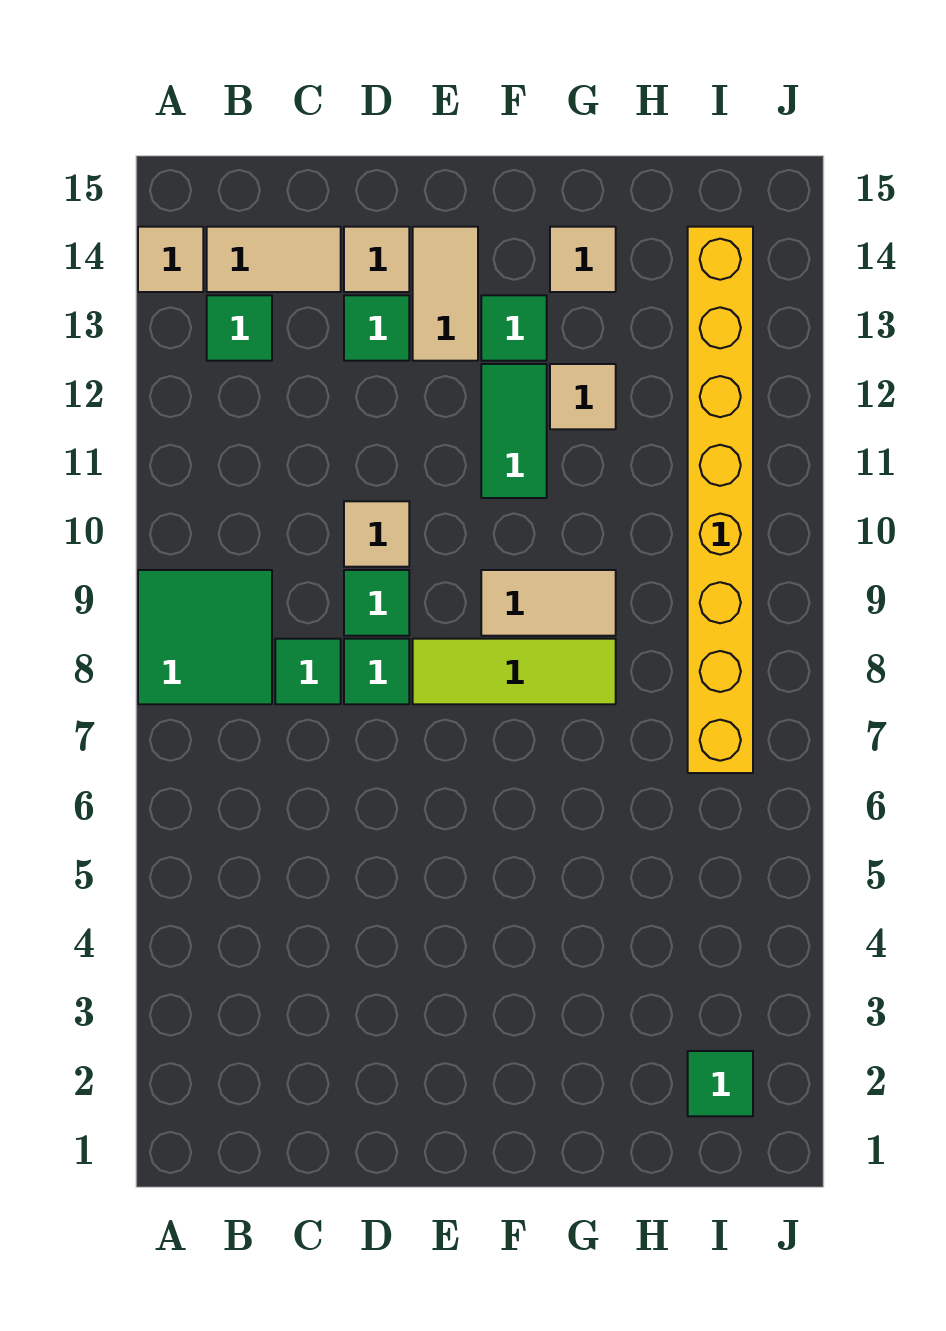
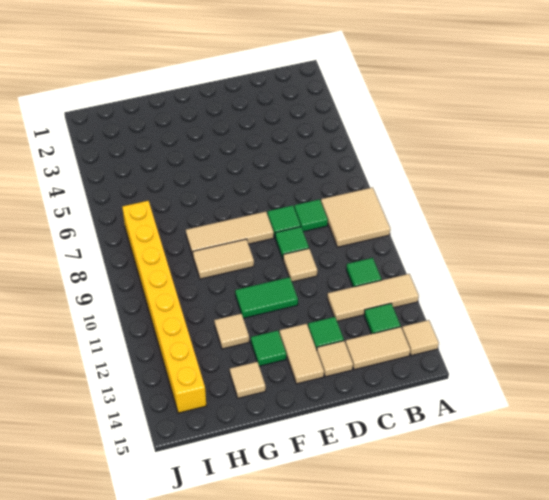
green tile A8:B9 level 1 -> tan tile A8:B9 level 1
none -> tan tile A12:C12 level 1
lime tile E8:G8 level 1 -> tan tile E8:G8 level 1
green tile F11:F12 level 1 -> green tile E11:F11 level 1
green tile I2 level 1 -> green tile B11 level 1

